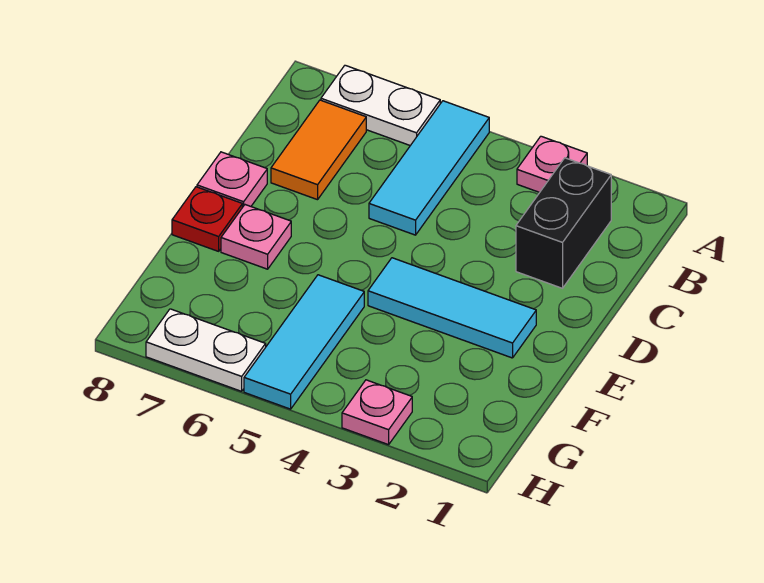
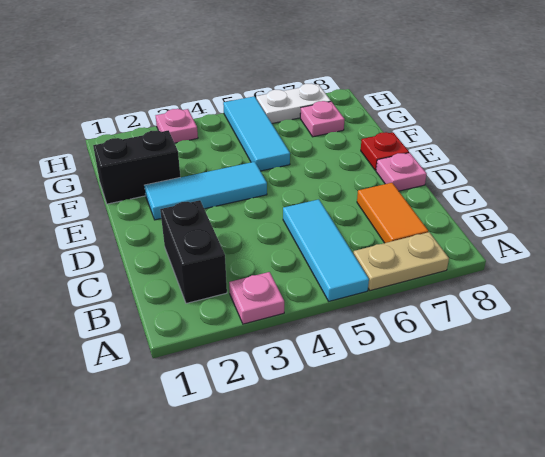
white plate A6:A7 level 1 -> tan plate A6:A7 level 1
pink plate E7 level 1 -> pink plate G7 level 1
none -> black brick F1:F2 level 1

